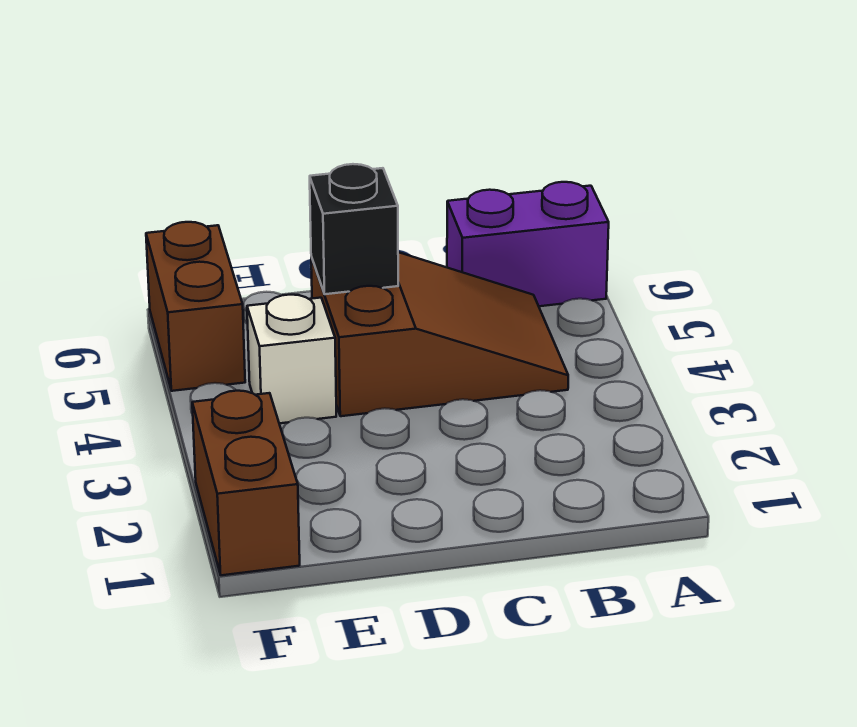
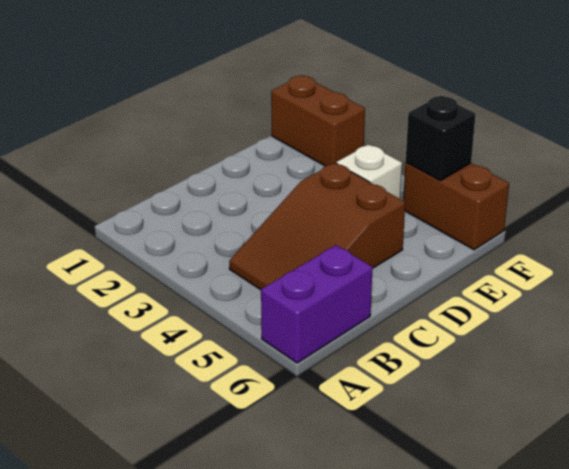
black brick D5 level 2 -> black brick F5 level 2

